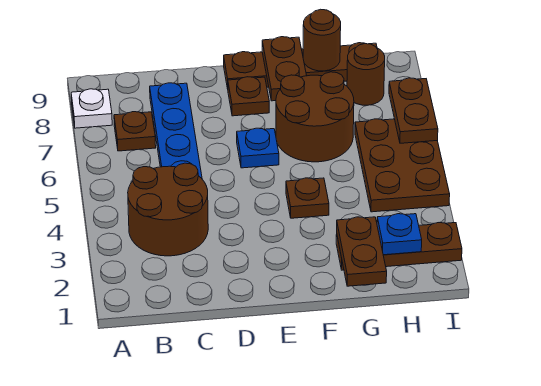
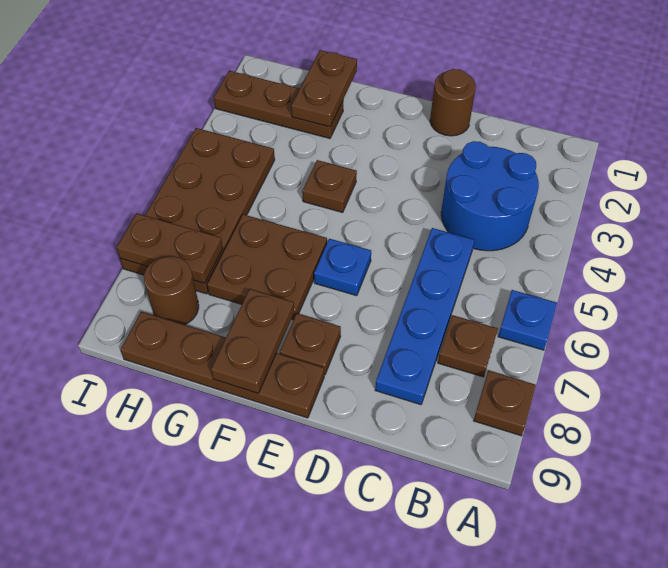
white plate A8 level 1 -> brown plate A8 level 1
brown round brick B3:C4 level 1 -> blue round brick B3:C4 level 1
brown round brick F6:G7 level 1 -> brown plate F6:G7 level 1
brown round brick G9 level 2 -> brown round brick D1 level 1
blue plate H2 level 2 -> blue plate A6 level 1
brown plate H4:I6 level 1 -> brown plate H4:I7 level 1
brown plate I6:I7 level 2 -> brown plate H7:I7 level 2

